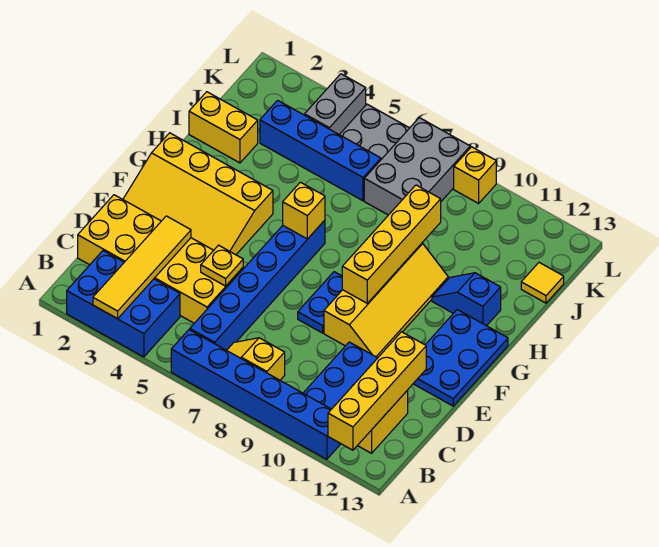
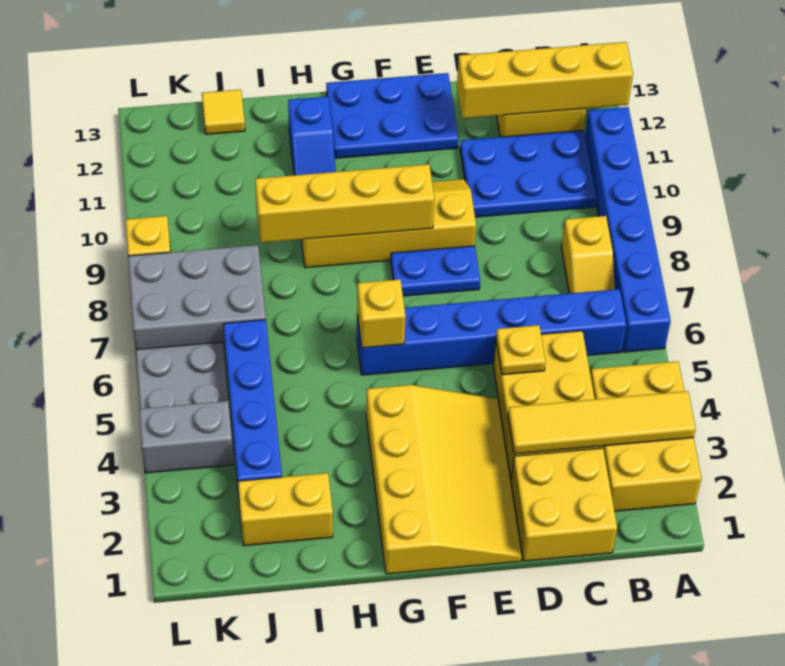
blue brick A2:B4 level 1 -> yellow brick A2:B4 level 1
yellow brick I1:I2 level 1 -> yellow brick I2:J2 level 1

